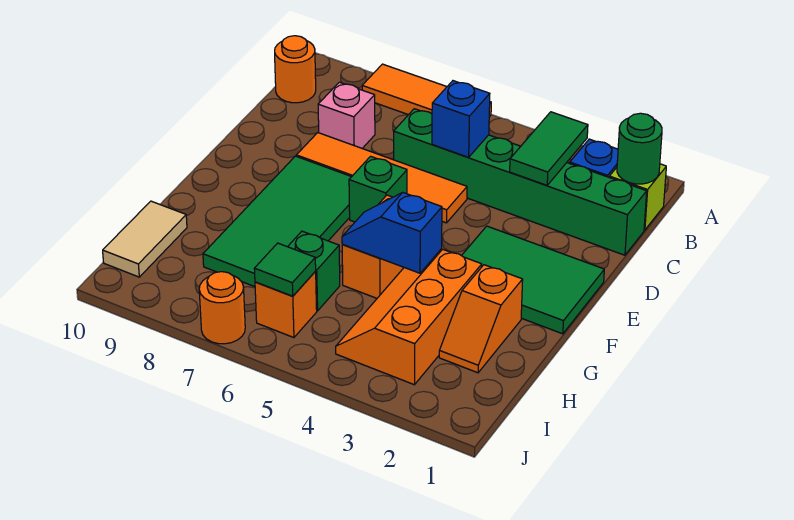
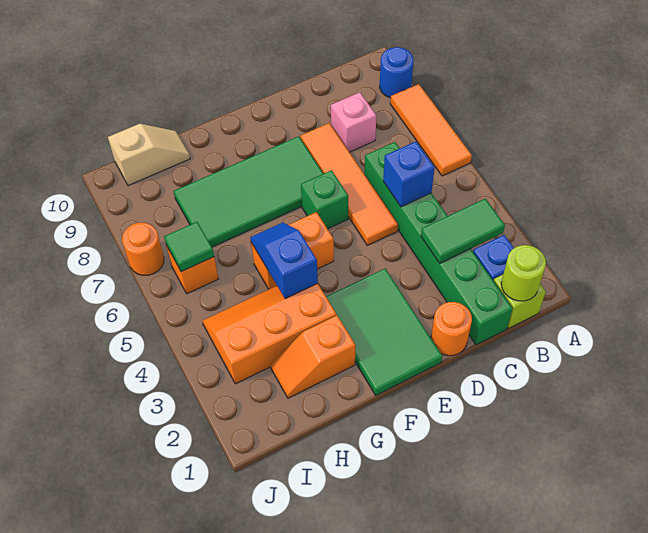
none -> blue round brick A9 level 1
green round brick B1 level 2 -> lime round brick B1 level 2
orange round brick B10 level 1 -> orange round brick D1 level 1
green brick H6 level 1 -> none
tan tile H10:I10 level 1 -> tan slope H10:I10 level 1 top I

